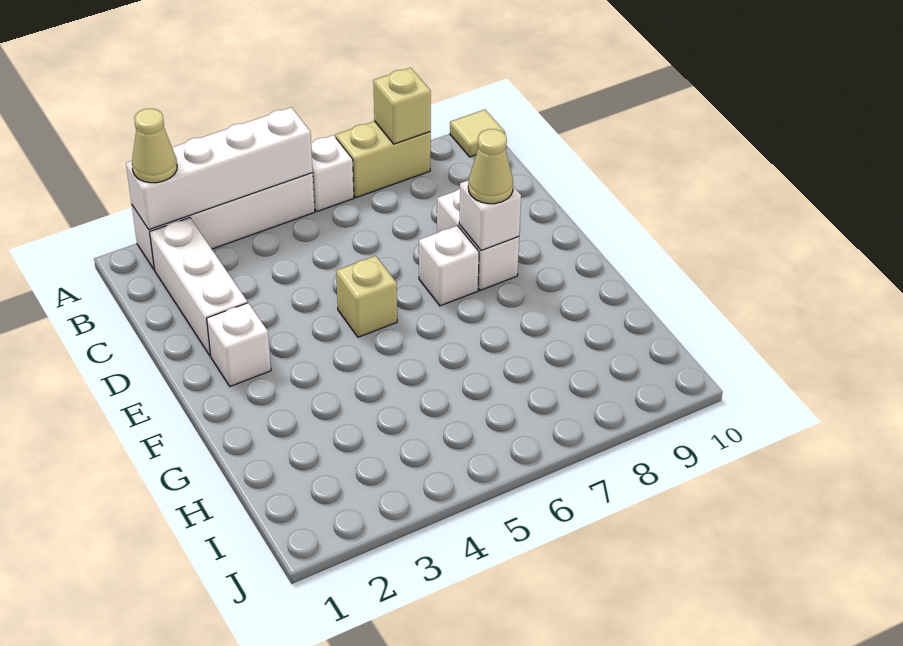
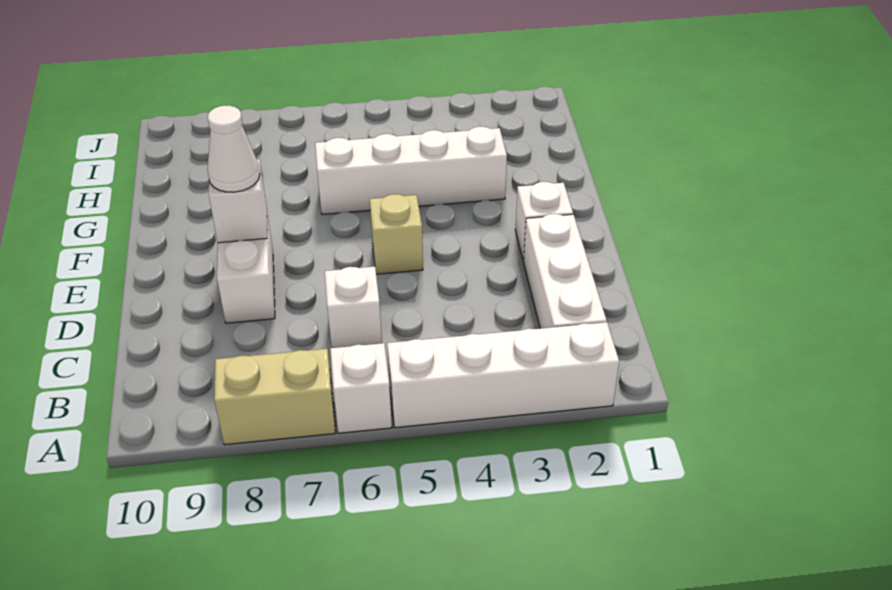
white brick A2:A5 level 2 -> white brick G3:G6 level 1
tan cone A2 level 3 -> none
tan brick A8 level 2 -> none
tan tile A10 level 1 -> none
white brick E7 level 1 -> white brick C6 level 1
tan cone E8 level 3 -> white cone E8 level 3

